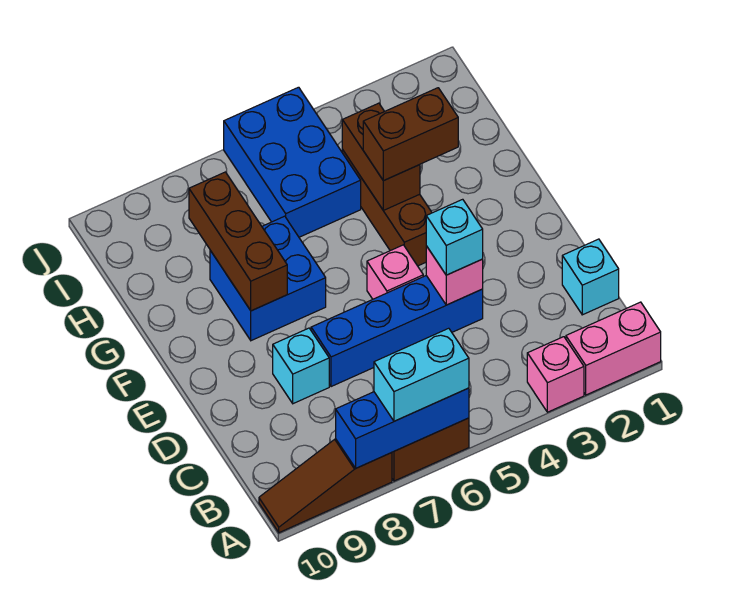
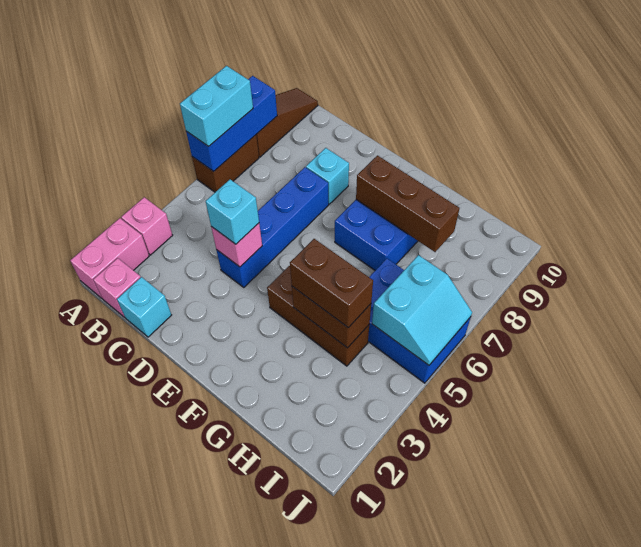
pink brick E5 level 1 -> pink brick B1 level 1
brown brick G3:G4 level 3 -> brown brick G4:H4 level 3
none -> cyan slope I5:J6 level 2 top I

